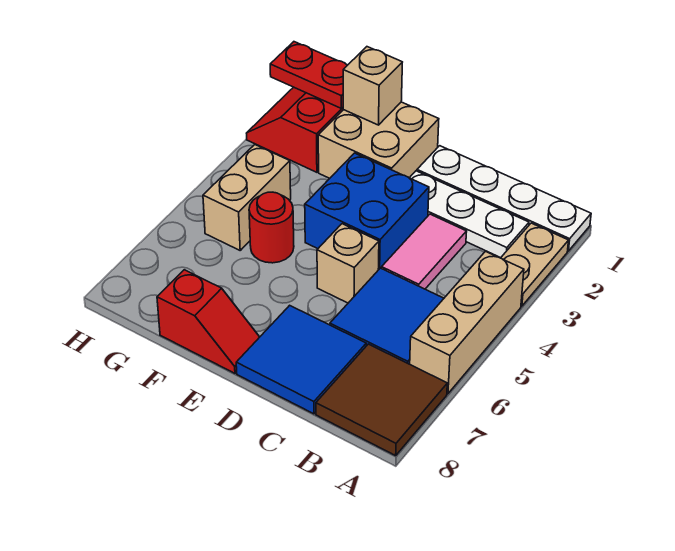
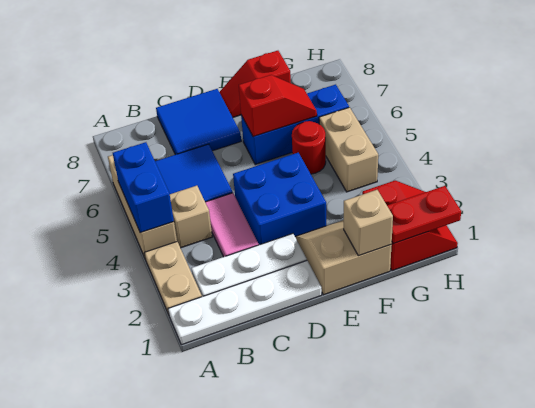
none -> blue brick A4:A5 level 2
brown tile A7:B8 level 1 -> none
tan brick D5 level 1 -> tan brick B4 level 1
tan brick E1:F2 level 1 -> tan slope E1:F2 level 1 top 1
none -> blue brick E6:G6 level 1
none -> red slope E6:F6 level 2 top E

